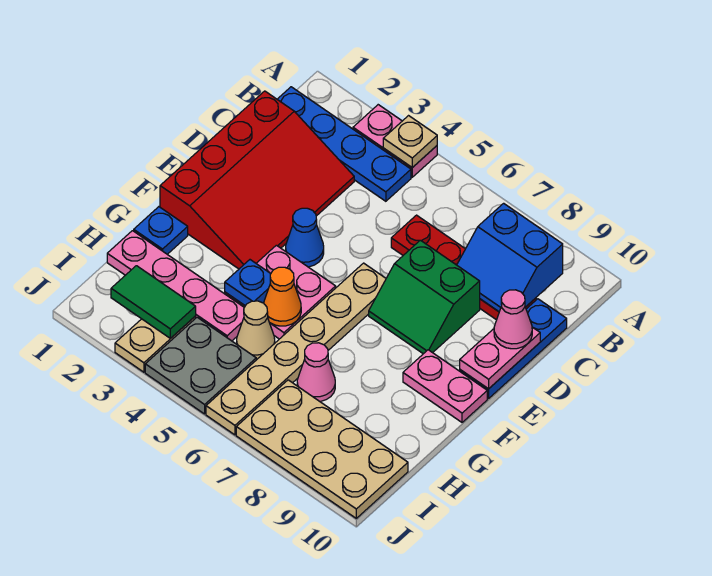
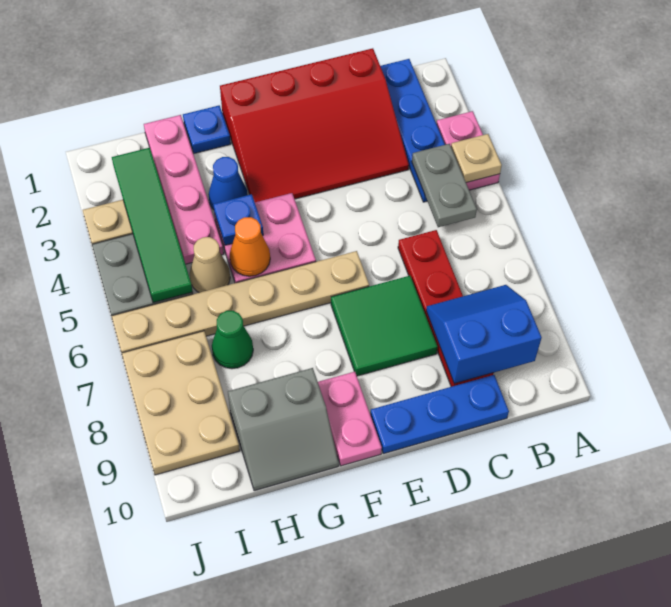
none -> grey plate B4:B5 level 2
blue slope B8:C9 level 2 top B -> blue slope B8:C9 level 2 top 9
green slope D7:E8 level 1 top D -> green tile D7:E8 level 1
pink plate D10:E10 level 2 -> none
pink cone D10 level 3 -> none
blue cone E4 level 1 -> blue cone G3 level 1
none -> grey slope G9:H10 level 1 top 9
pink cone H7 level 1 -> green cone H7 level 1
green tile I2:I3 level 2 -> green tile I2:I5 level 2
tan plate I7:J10 level 1 -> tan plate I7:J9 level 1

